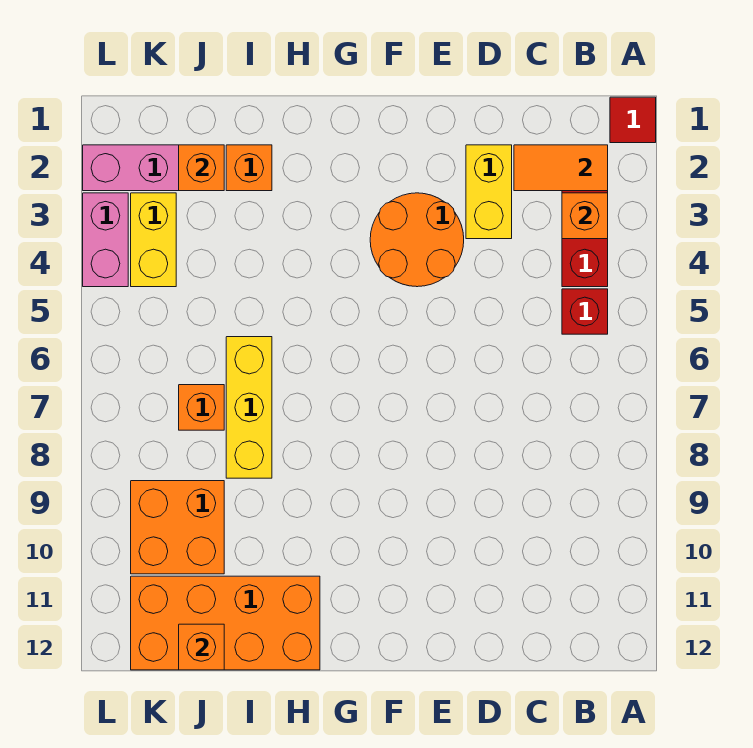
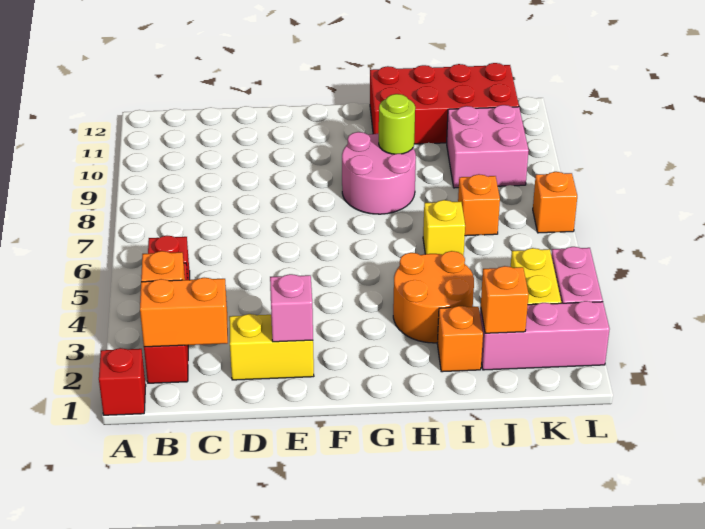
red tile A1 level 1 -> red brick A1 level 1
orange tile B2:C2 level 2 -> orange brick B2:C2 level 2
yellow brick D2:D3 level 1 -> yellow brick D2:E2 level 1
none -> pink brick E2 level 2
orange round brick E3:F4 level 1 -> orange round brick H3:I4 level 1
none -> pink round brick G8:H9 level 1
none -> lime round brick H9 level 2
orange brick H11:K12 level 1 -> red brick H11:K12 level 1
yellow brick I6:I8 level 1 -> yellow brick I6 level 1
orange brick J9:K10 level 1 -> pink brick J9:K10 level 1
orange brick J12 level 2 -> orange brick L7 level 1

